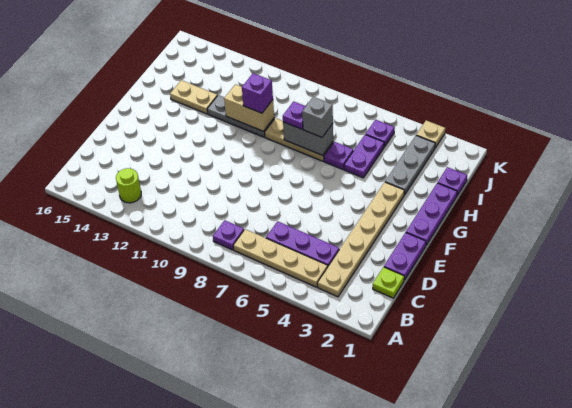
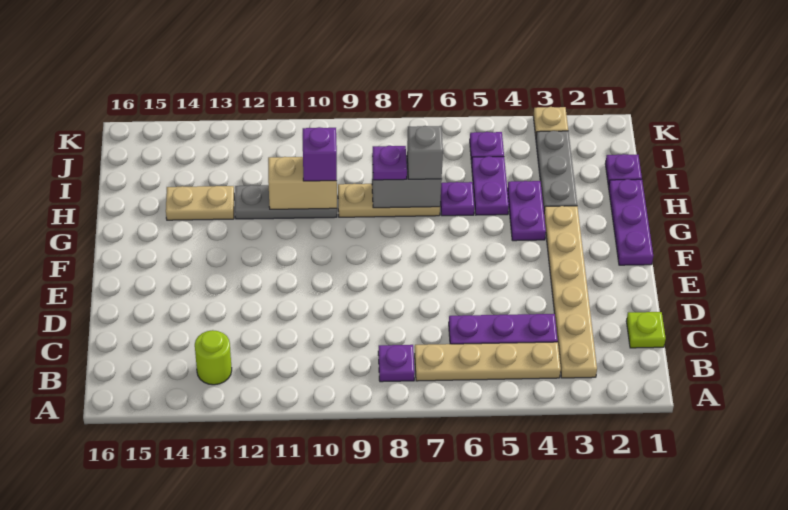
purple plate D1:E1 level 1 -> purple plate G4:H4 level 1

